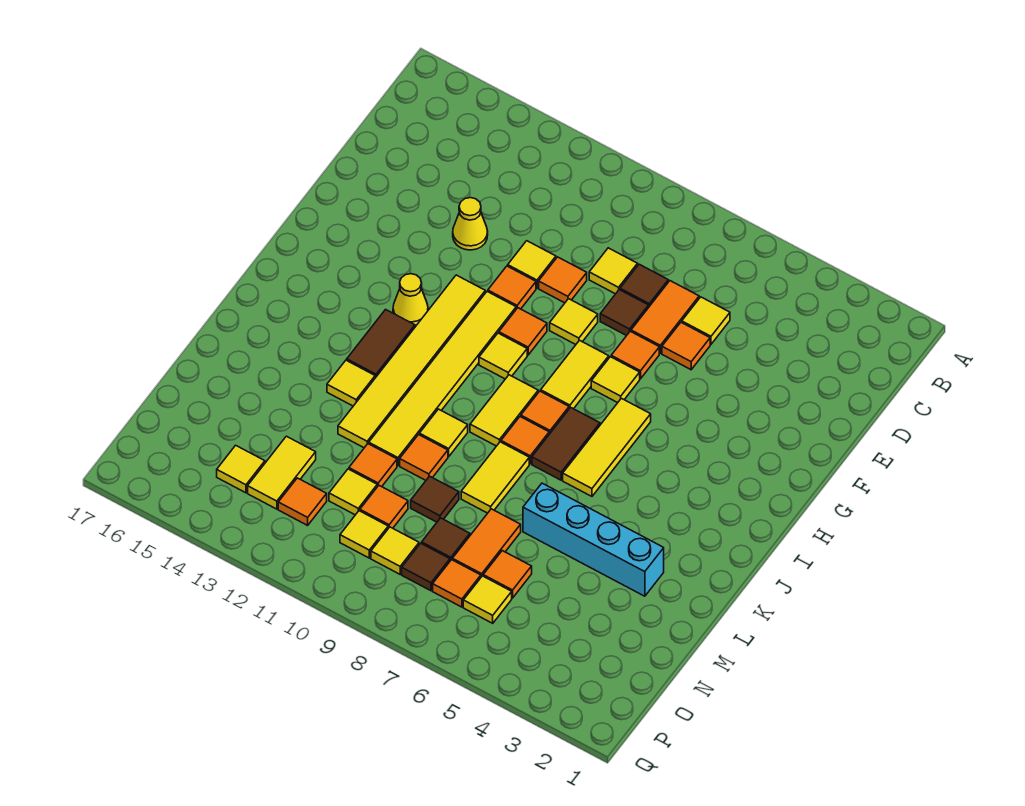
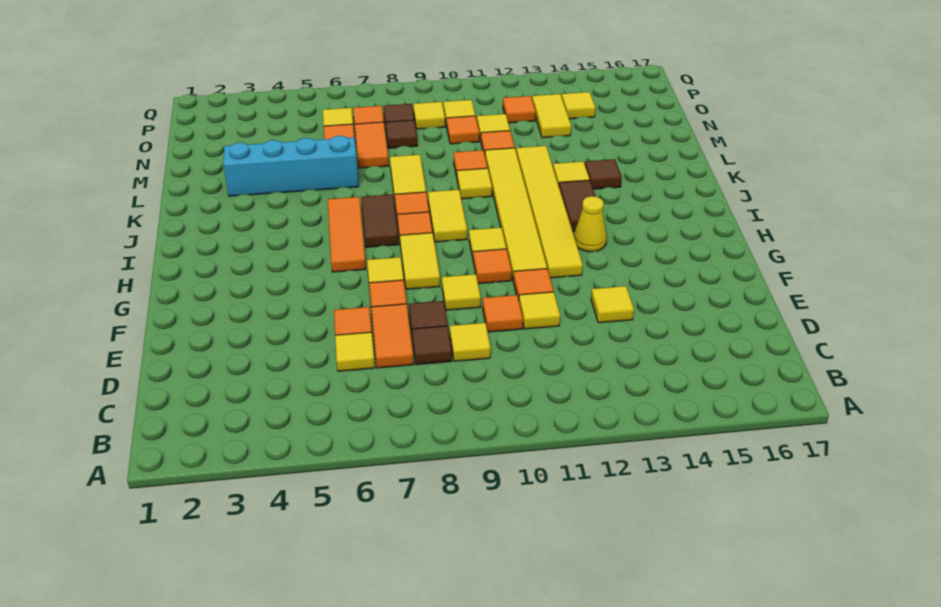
yellow cone E13 level 1 -> yellow tile E13 level 1
yellow tile H6:J6 level 1 -> orange tile H6:J6 level 1
brown tile M9 level 1 -> brown tile K14 level 1

